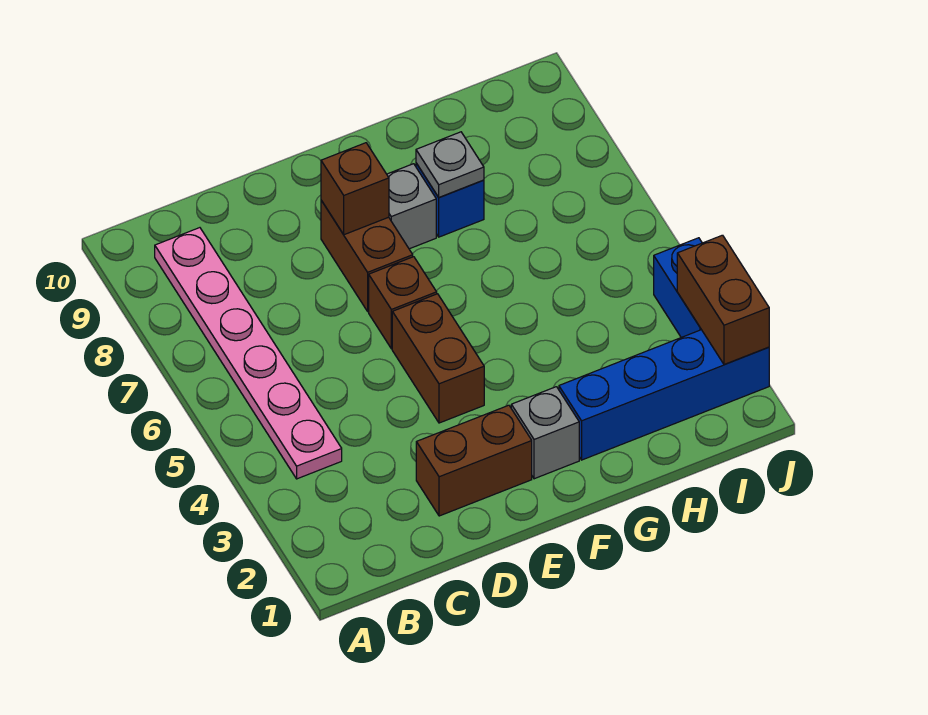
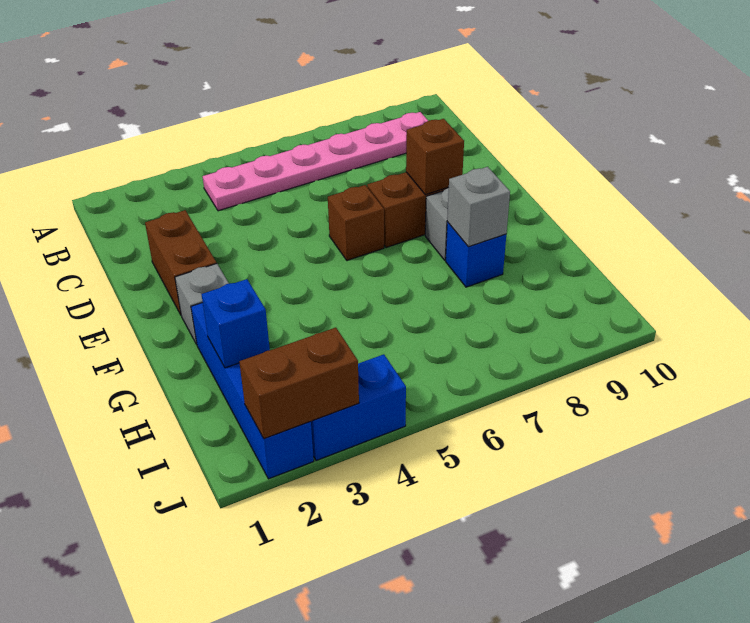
brown brick E4:E5 level 1 -> none
grey plate G8 level 2 -> grey brick G8 level 2
none -> blue brick H2 level 2

